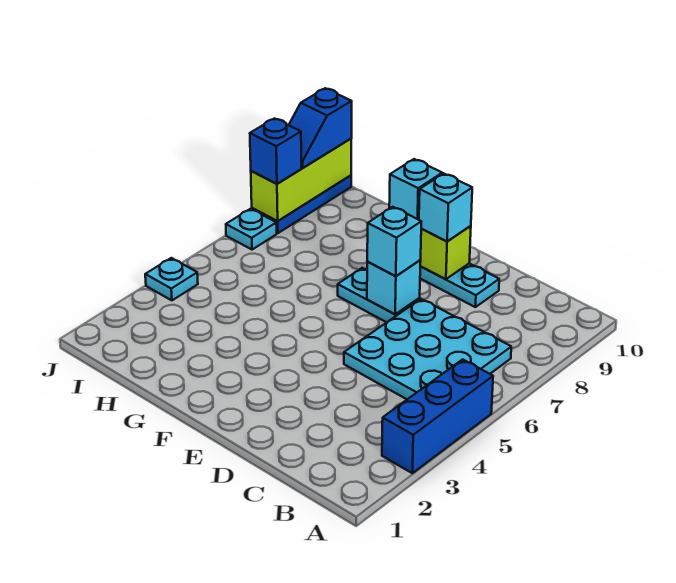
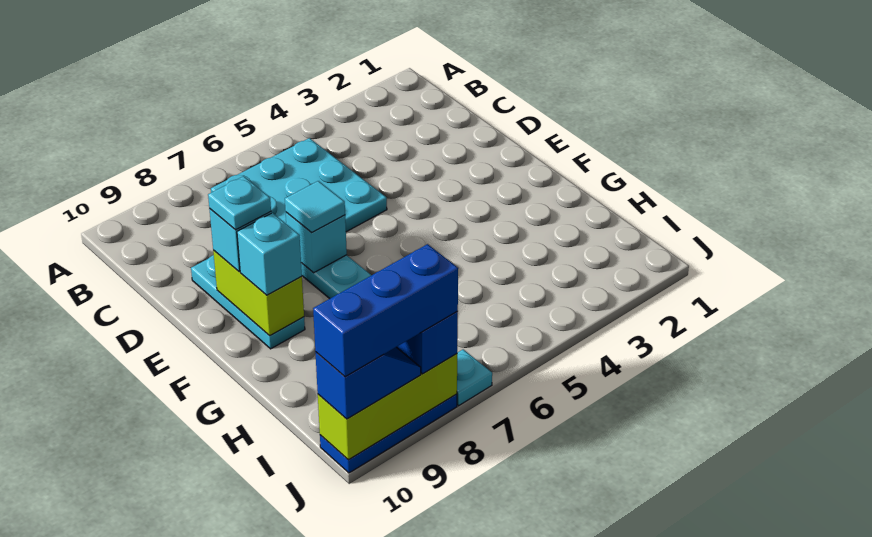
blue brick A3:A5 level 1 -> blue brick J8:J10 level 4
cyan brick E7 level 3 -> cyan tile E7 level 3
cyan plate J4 level 1 -> cyan plate E9 level 4

